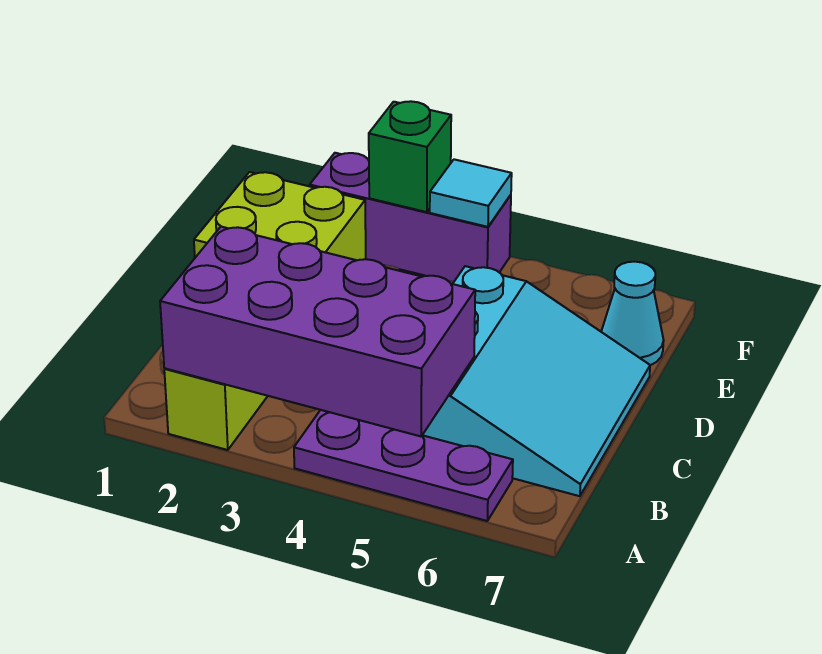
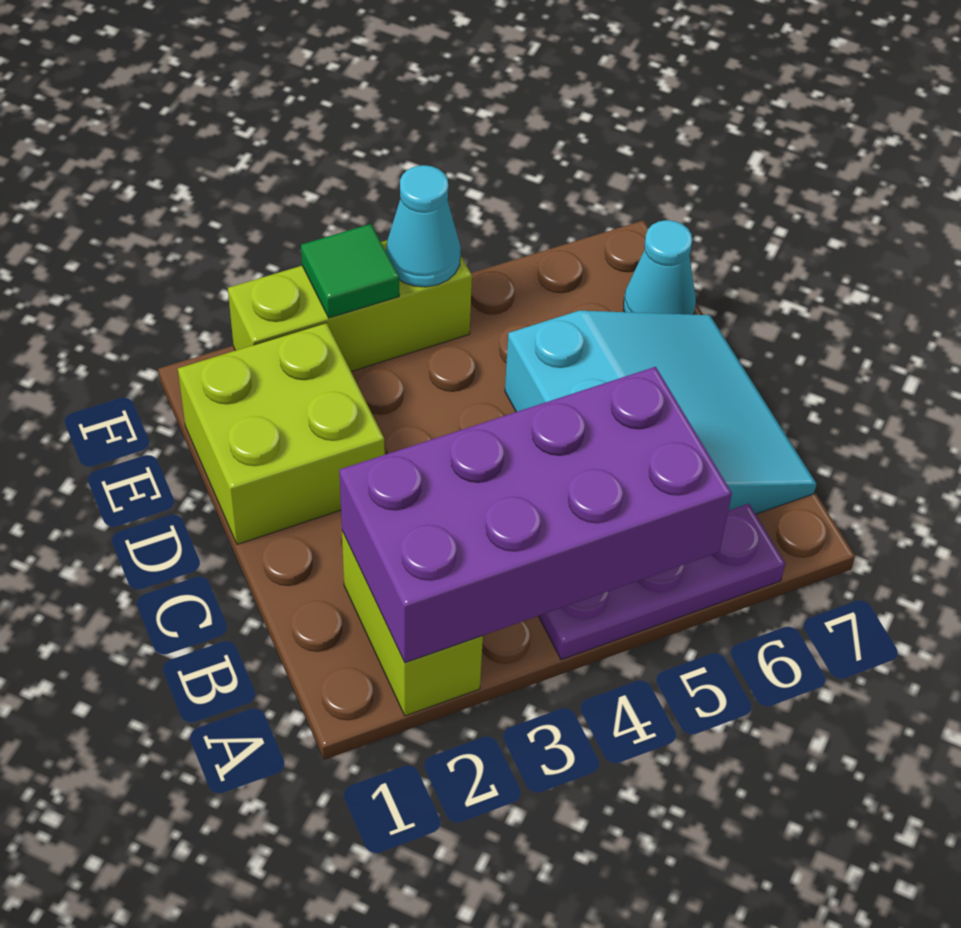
purple brick F2:F4 level 1 -> lime brick F2:F4 level 1
green brick F3 level 2 -> green tile F3 level 2
cyan tile F4 level 2 -> cyan cone F4 level 2

